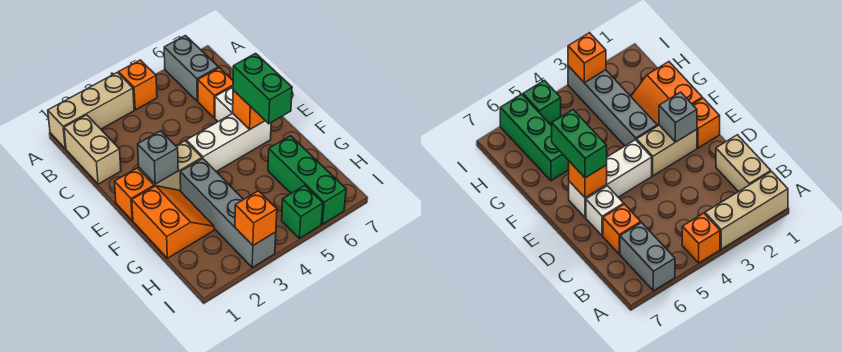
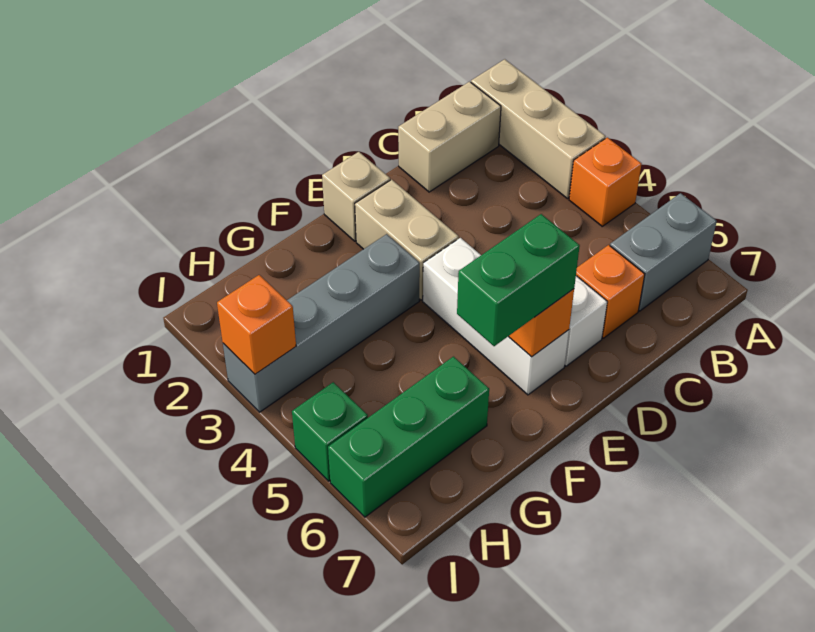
orange brick E1 level 1 -> tan brick E1 level 1
grey brick E2 level 2 -> none
orange slope F1:G2 level 1 top 1 -> none

